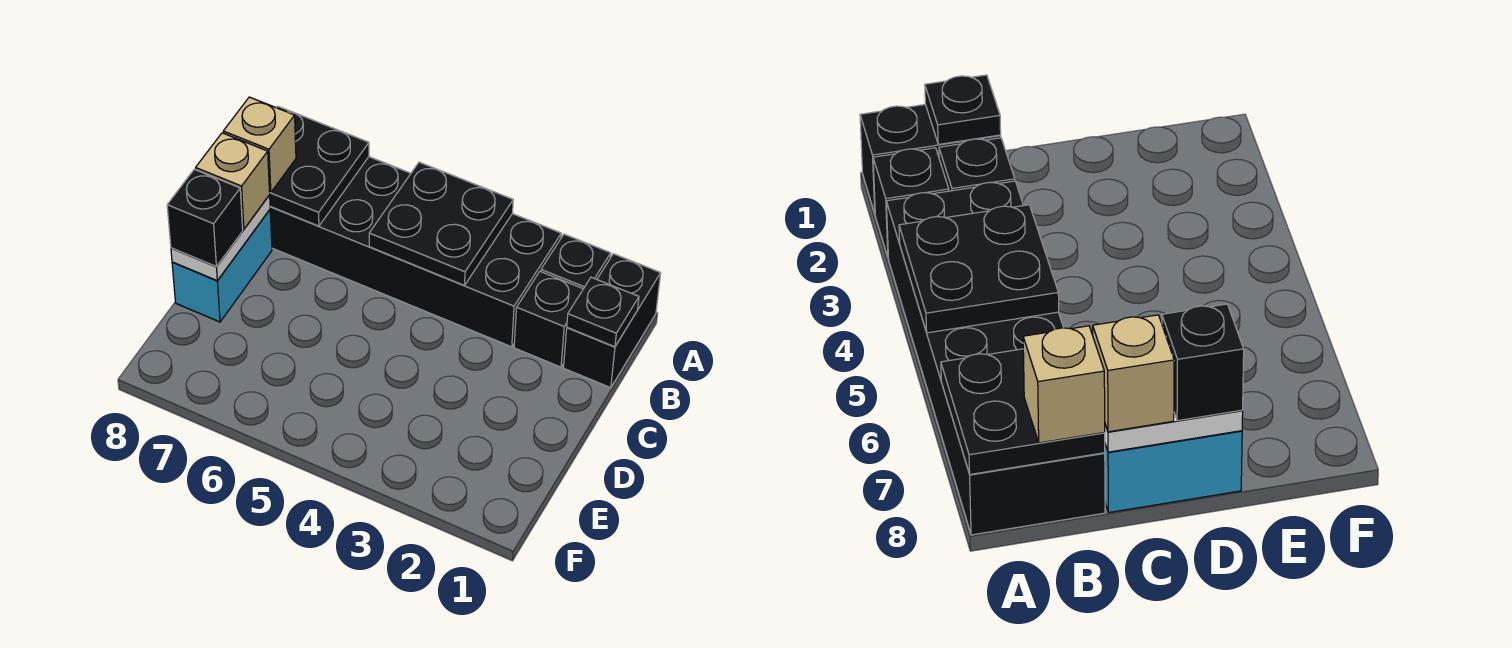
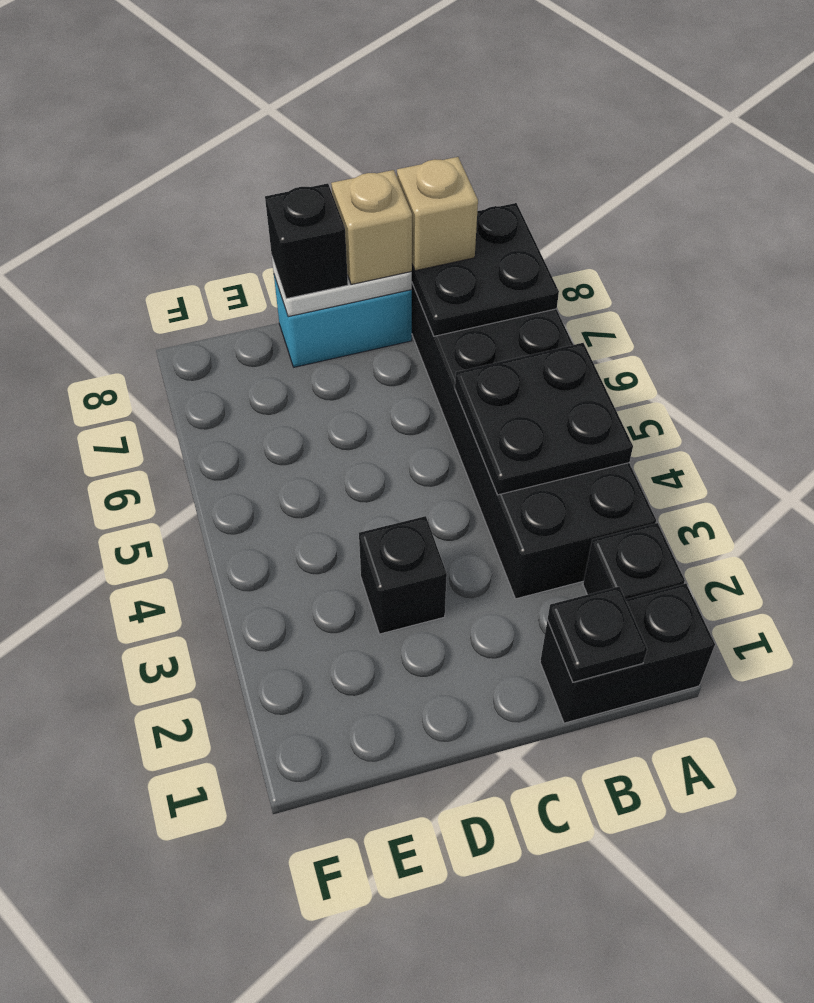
black brick B2 level 1 -> black brick D3 level 1

